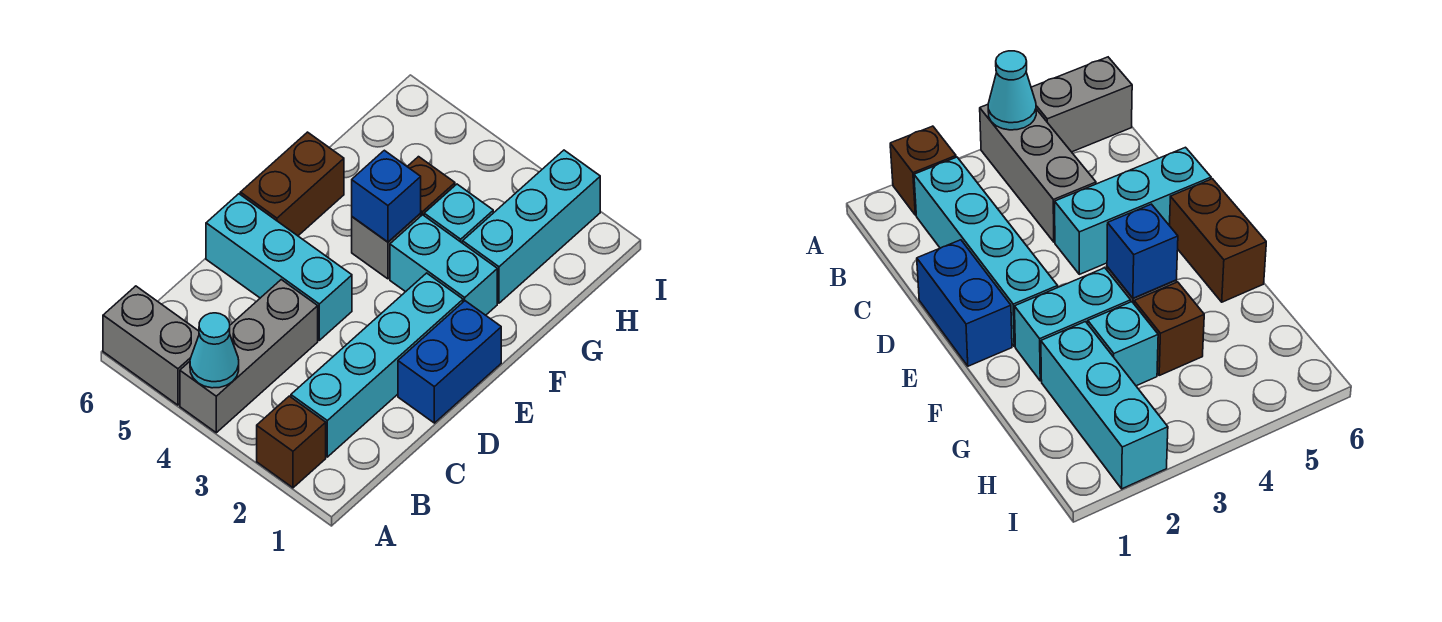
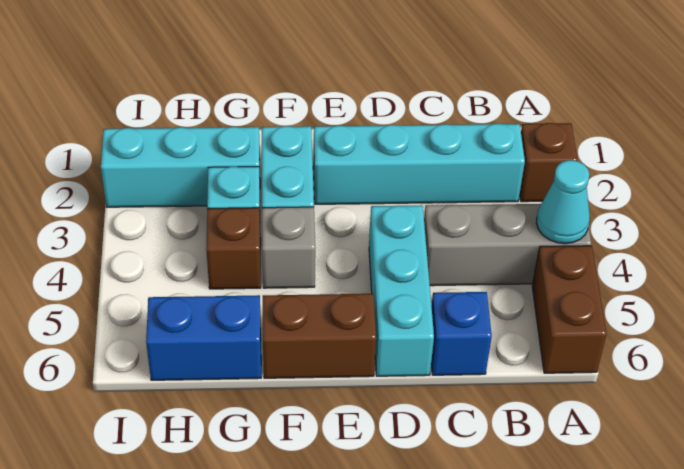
grey brick A5:A6 level 1 -> brown brick A5:A6 level 1
blue brick D1:E1 level 1 -> blue brick G6:H6 level 1
blue brick F4 level 2 -> blue brick C6 level 1

